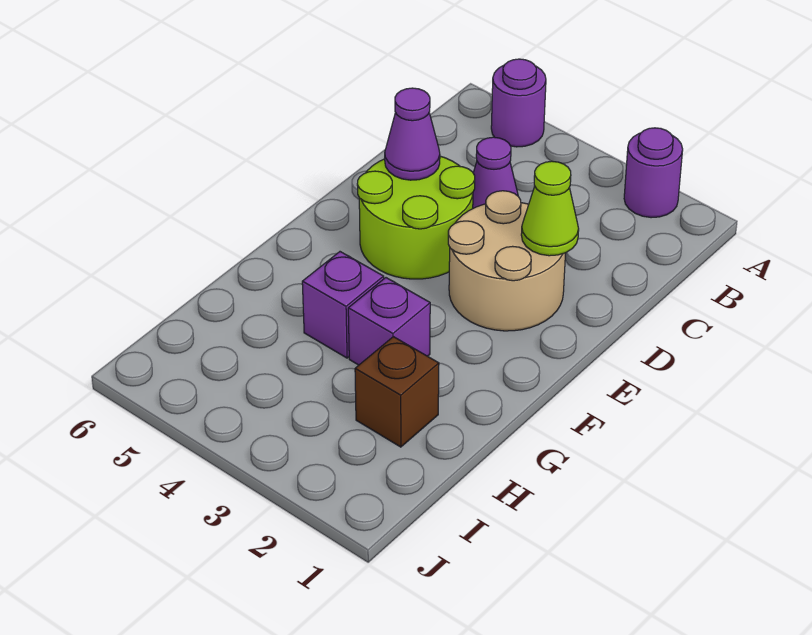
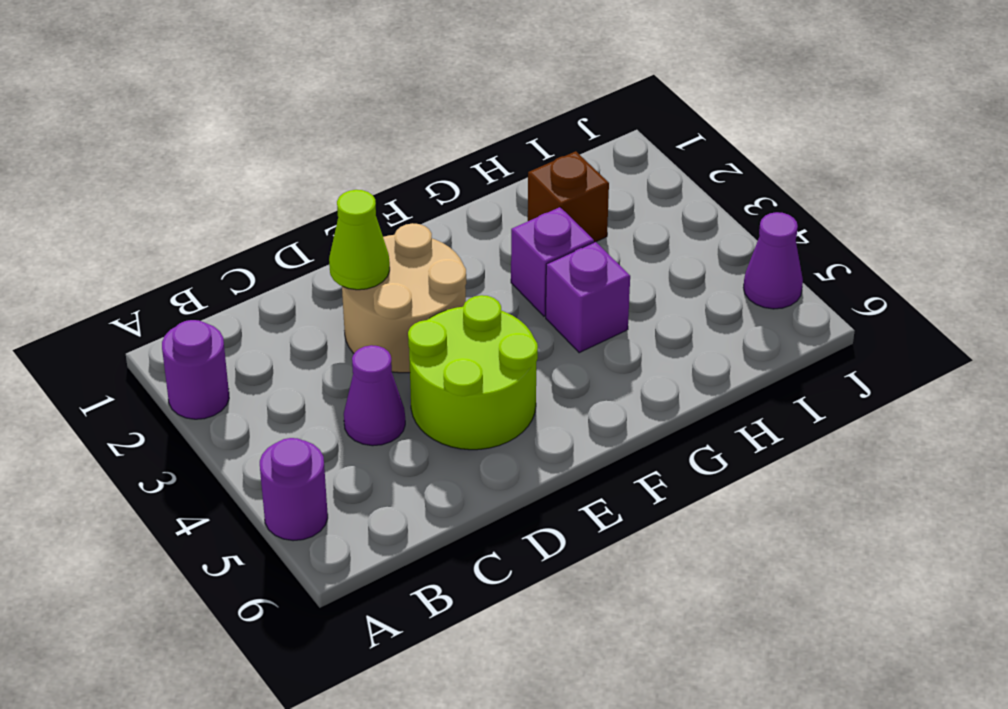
purple cone D5 level 2 -> purple cone J5 level 1

